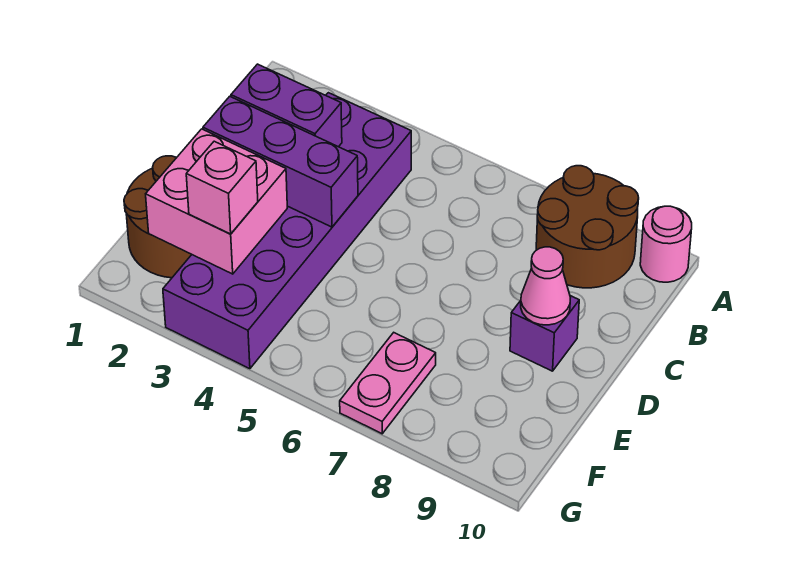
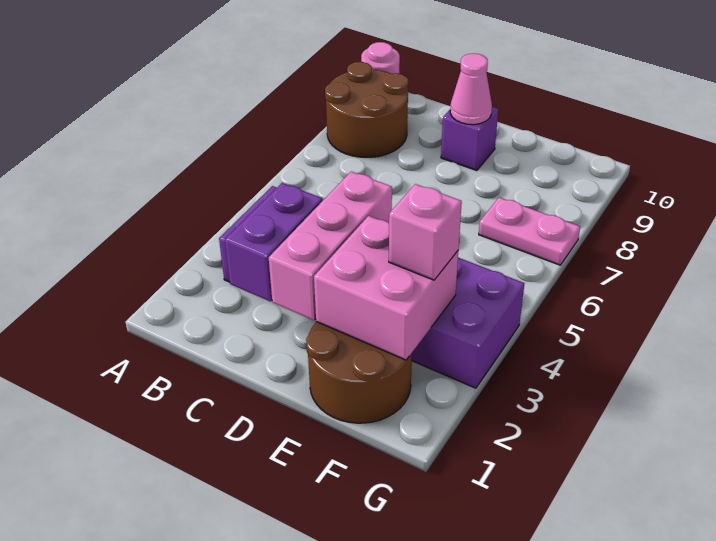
purple brick D2:D4 level 2 -> pink brick D2:D4 level 2

